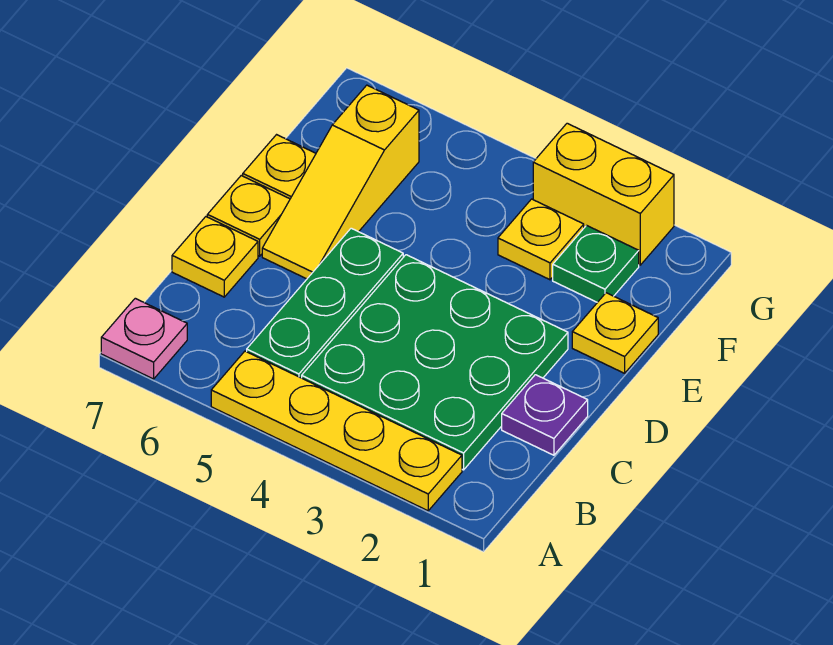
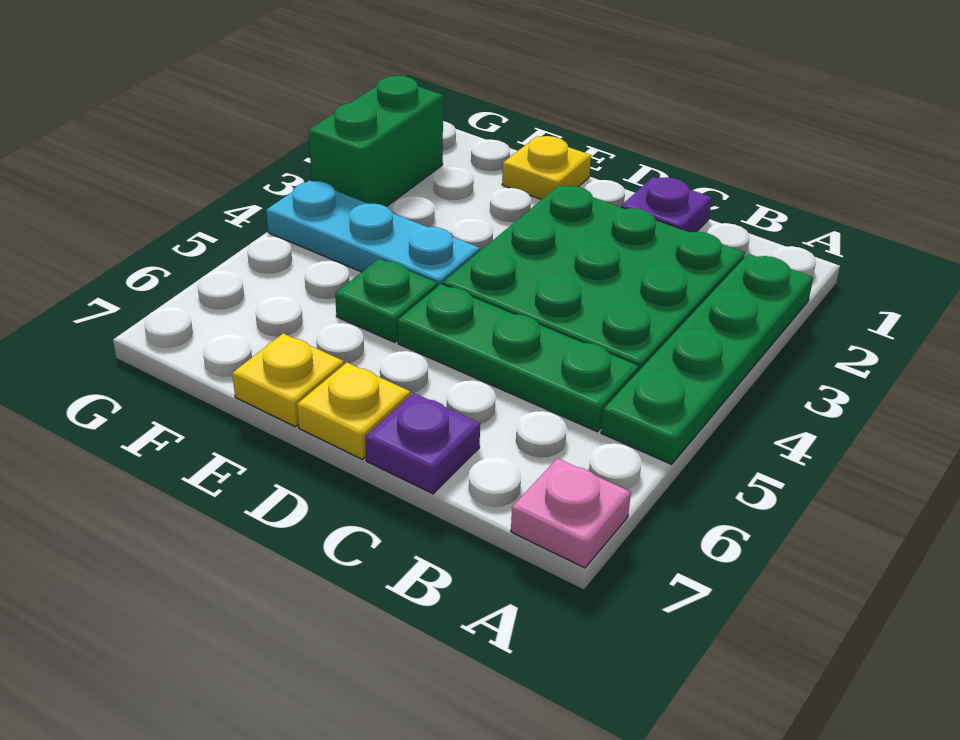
yellow plate A2:A5 level 1 -> green plate A2:A5 level 1
yellow plate C7 level 1 -> purple plate C7 level 1
yellow slope D6:F6 level 1 top F -> none
none -> cyan plate E4:G4 level 1
green plate F2 level 1 -> green plate E5 level 1
yellow plate F3 level 1 -> none
yellow brick G2:G3 level 1 -> green brick G2:G3 level 1

